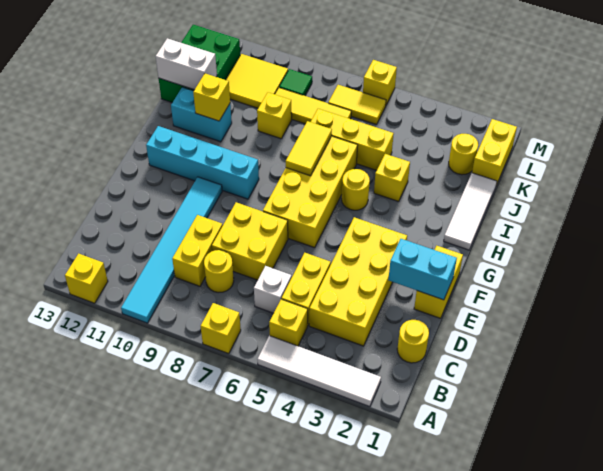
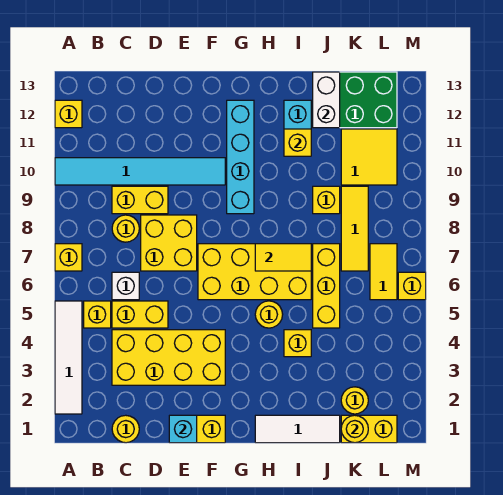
cyan brick E1:E2 level 2 -> cyan brick E1 level 2
none -> yellow round brick K1 level 2
green tile L9 level 1 -> none

